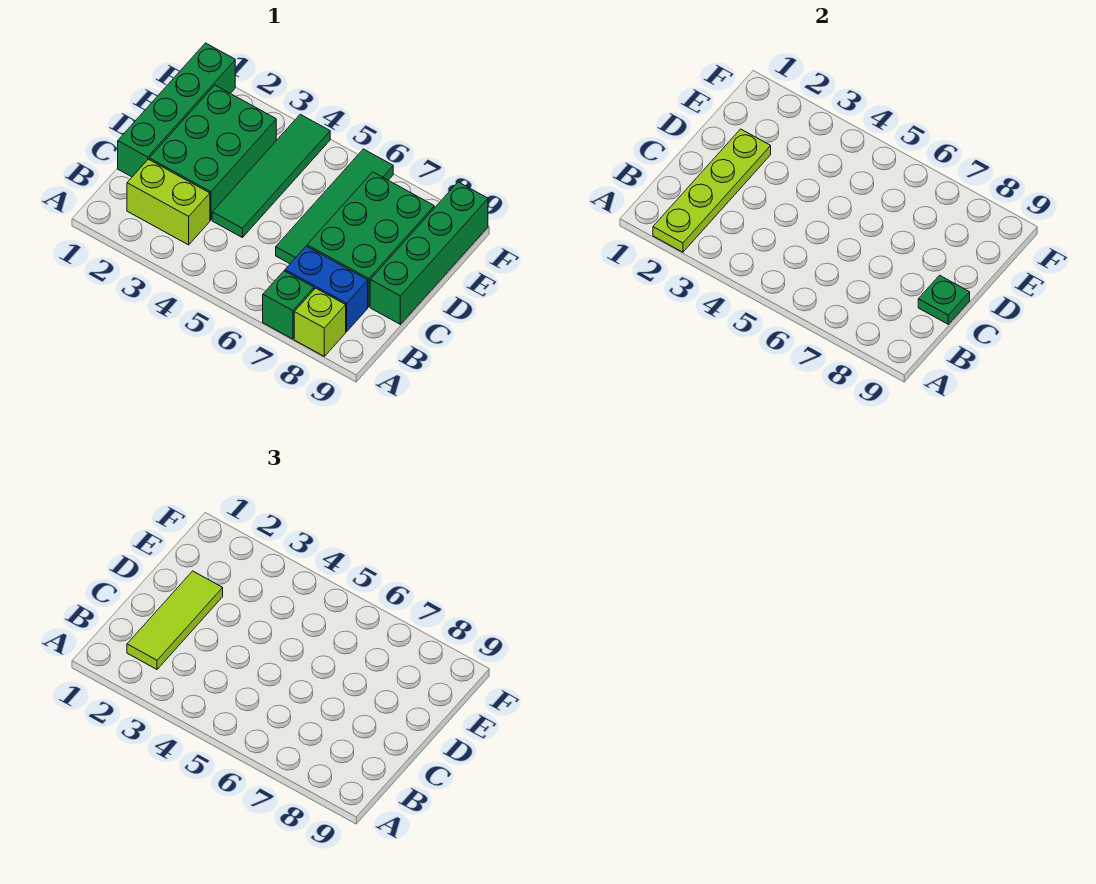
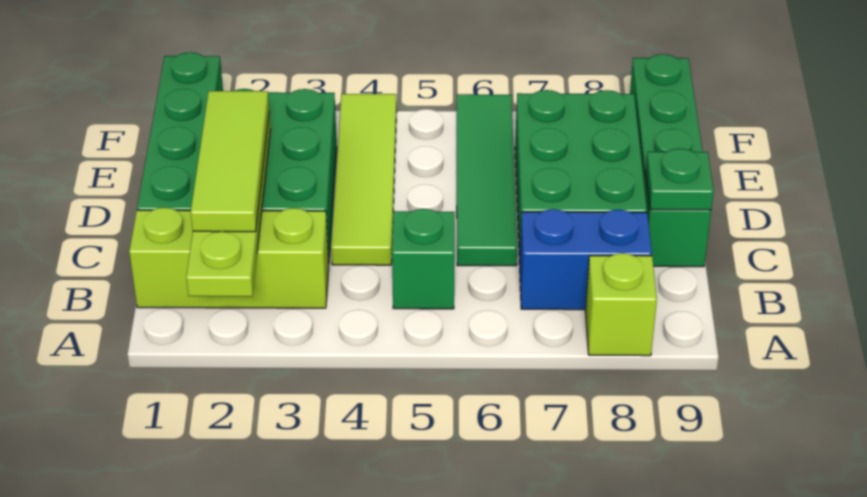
green brick A7 level 1 -> green brick B5 level 1
lime brick B2:B3 level 1 -> lime brick B1:B3 level 1
green tile C4:F4 level 1 -> lime tile C4:F4 level 1

